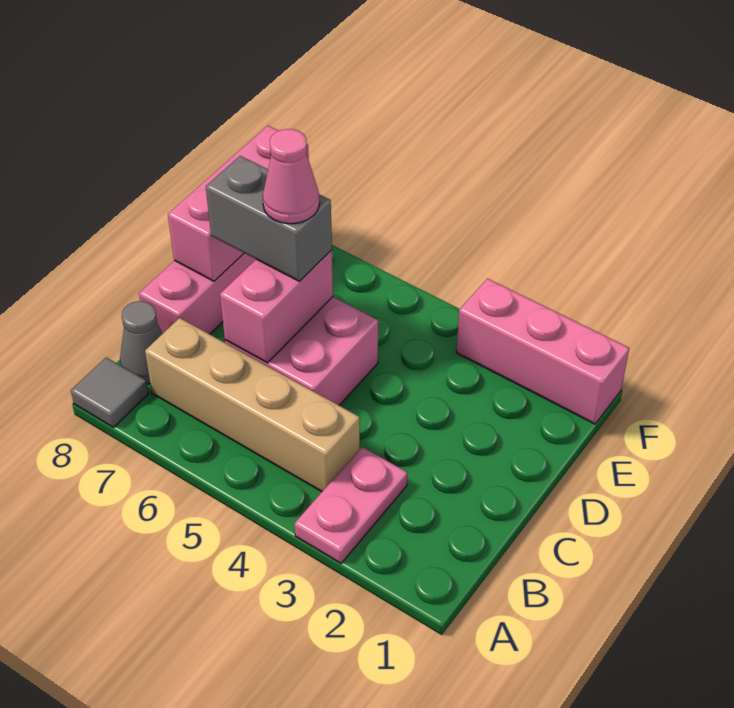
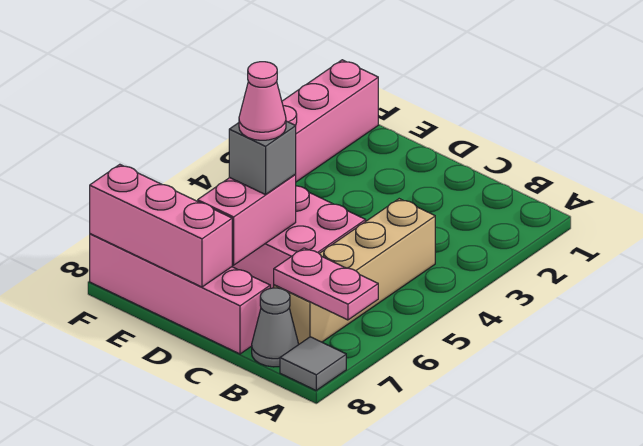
pink plate A3:B3 level 1 -> pink plate A7:B7 level 2
pink brick C6:D6 level 2 -> pink brick D6:D7 level 2
grey brick D6:D7 level 3 -> grey brick D6 level 3

